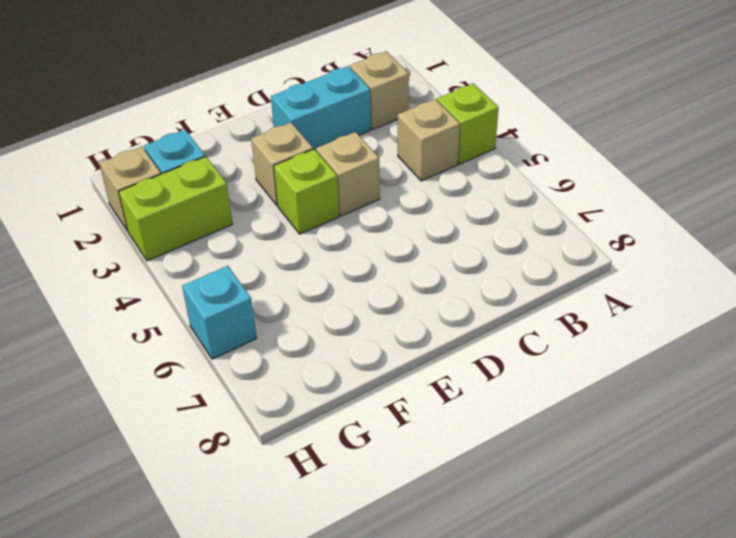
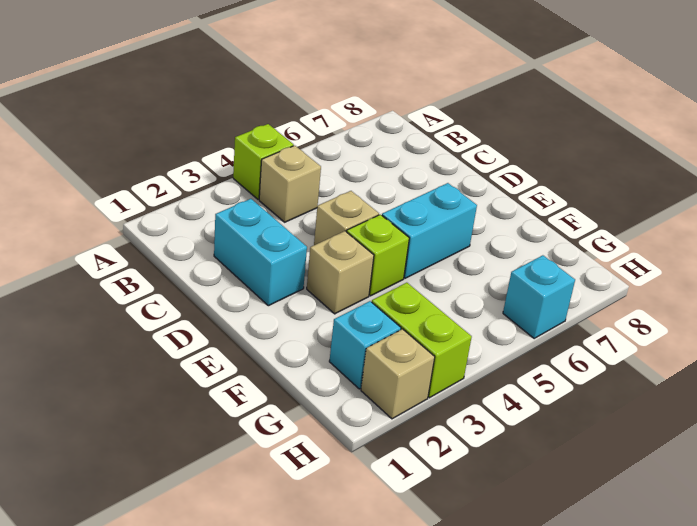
tan brick B2 level 1 -> none
none -> cyan brick E5:E6 level 1

